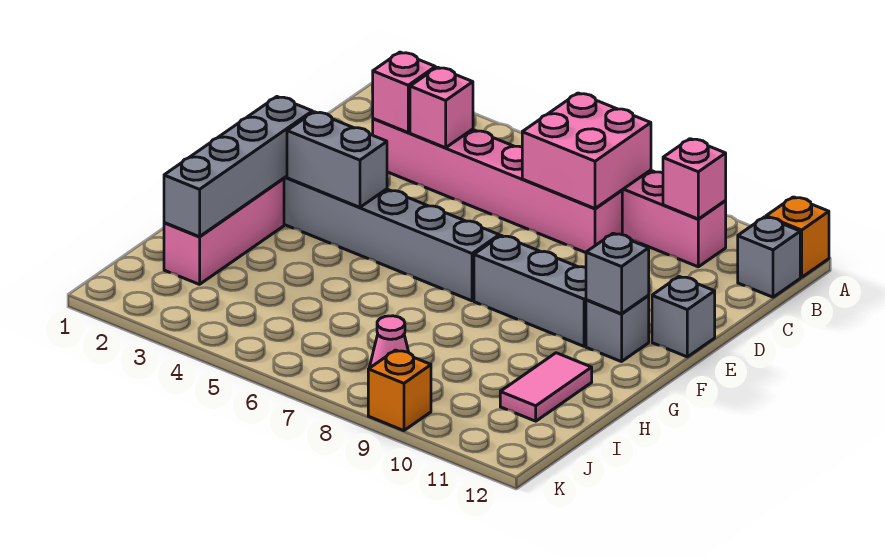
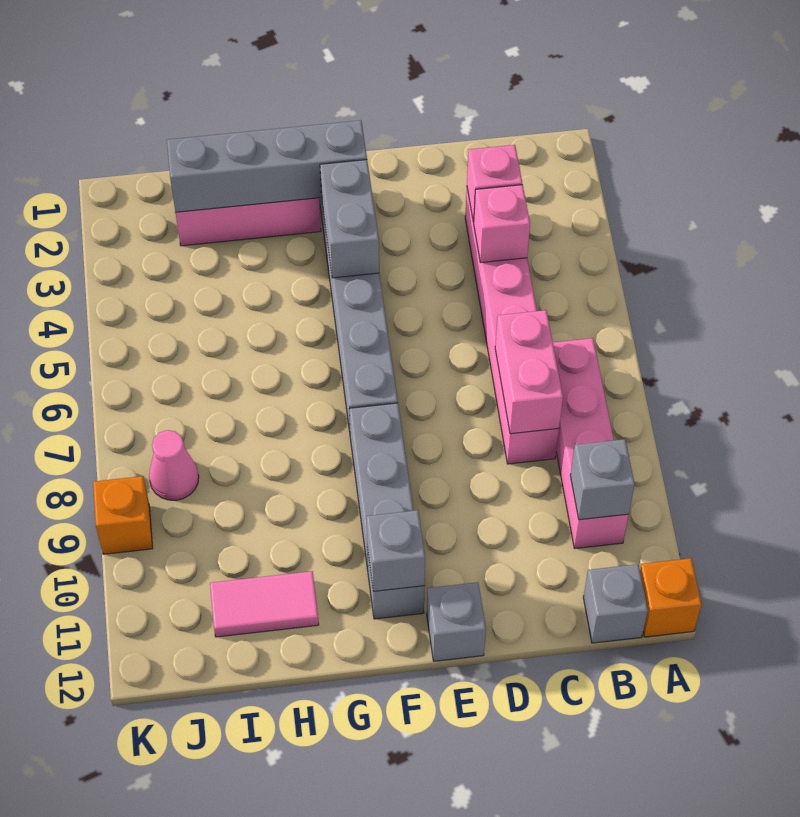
pink brick B7:C8 level 2 -> pink brick C7:C8 level 2
pink brick B10 level 2 -> grey brick B10 level 2

